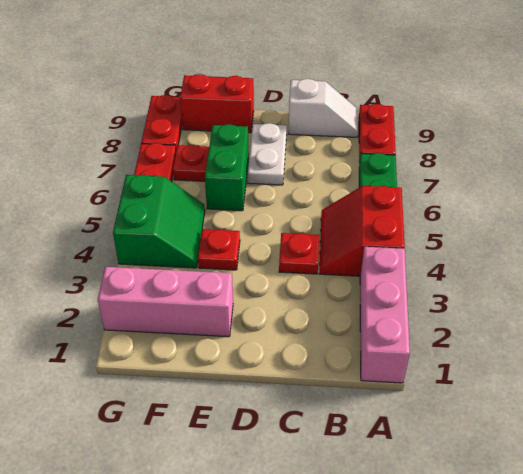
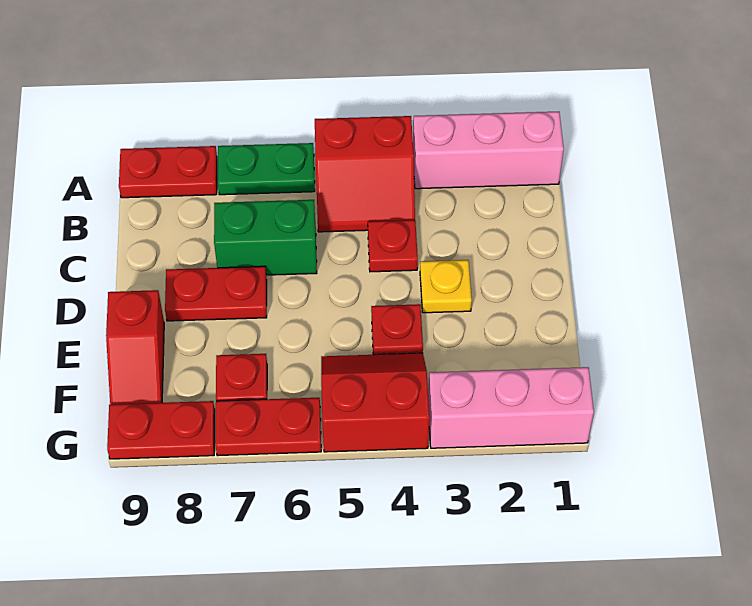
white slope B9:C9 level 1 top C -> none
none -> yellow plate D3 level 1
white plate D7:D8 level 1 -> red plate D7:D8 level 1
pink brick E2:G2 level 1 -> pink brick G1:G3 level 1
green brick E6:E7 level 1 -> green brick C6:C7 level 1
red brick E9:F9 level 1 -> red slope E9:F9 level 1 top E
green slope F4:G5 level 1 top G -> red slope F4:G5 level 1 top G

